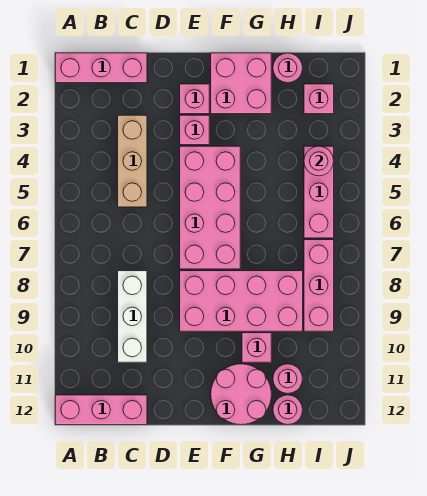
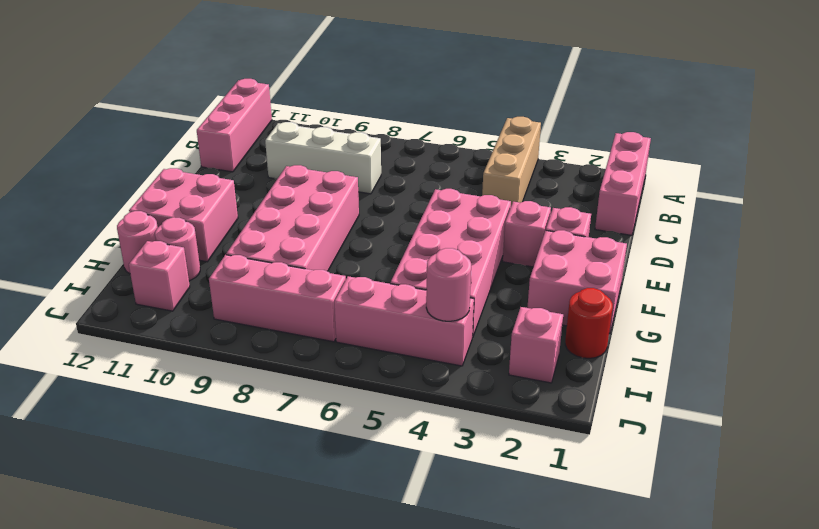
tan brick C3:C5 level 1 -> tan brick A4:C4 level 1
pink brick E4:F7 level 1 -> pink brick E4:H5 level 1
pink round brick F11:G12 level 1 -> pink brick F11:G12 level 1
pink brick G10 level 1 -> pink brick I11 level 1
pink round brick H1 level 1 -> red round brick H1 level 1

